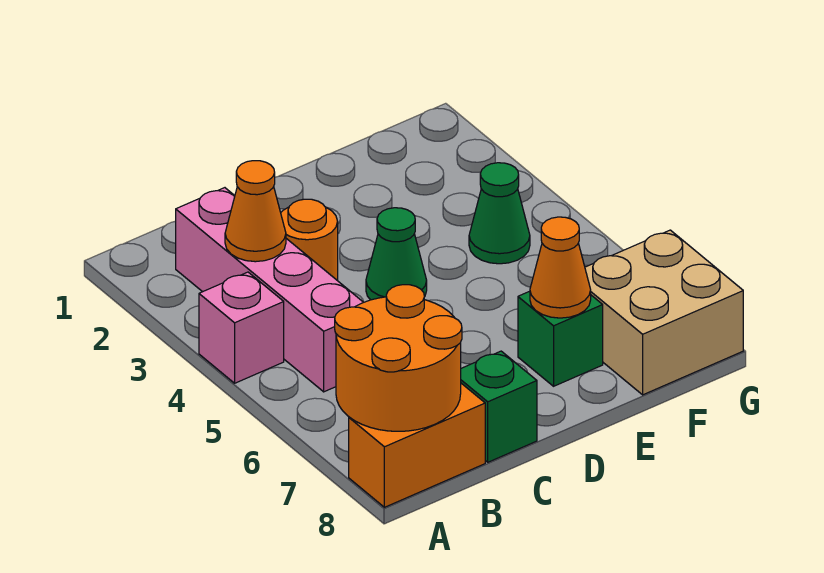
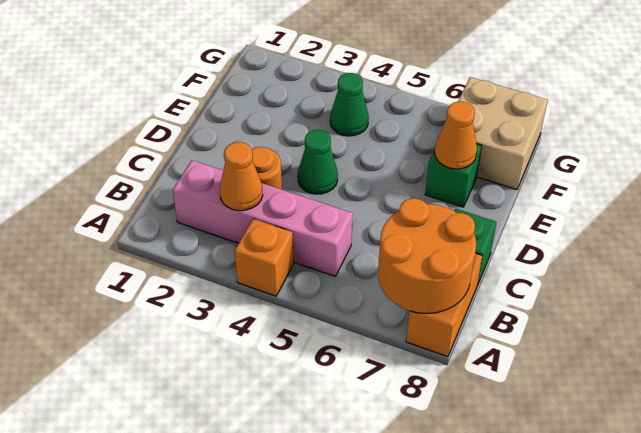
pink brick A4 level 1 -> orange brick A4 level 1

